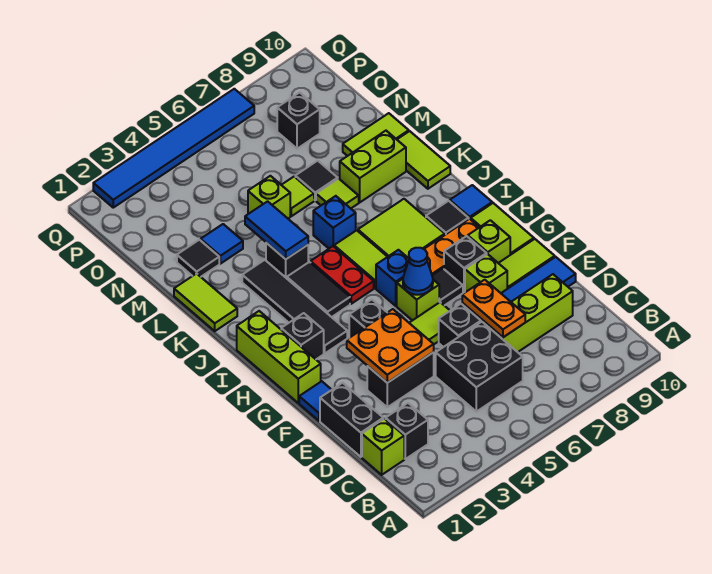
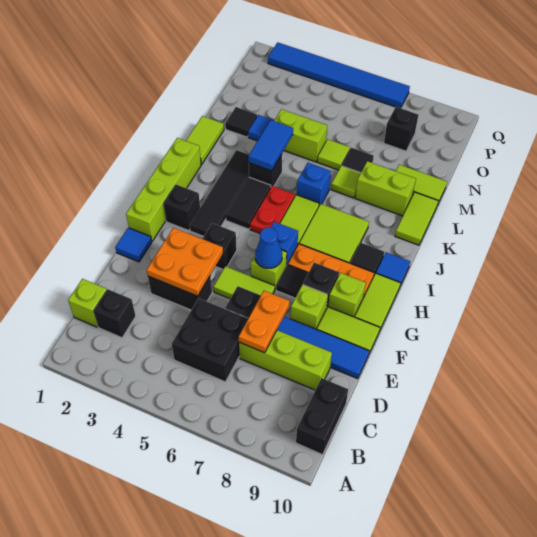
black brick D1:E1 level 1 -> black brick B10:C10 level 1
lime brick G1:I1 level 1 -> lime brick G1:J1 level 1
lime brick M5 level 1 -> lime brick M4:M5 level 1

